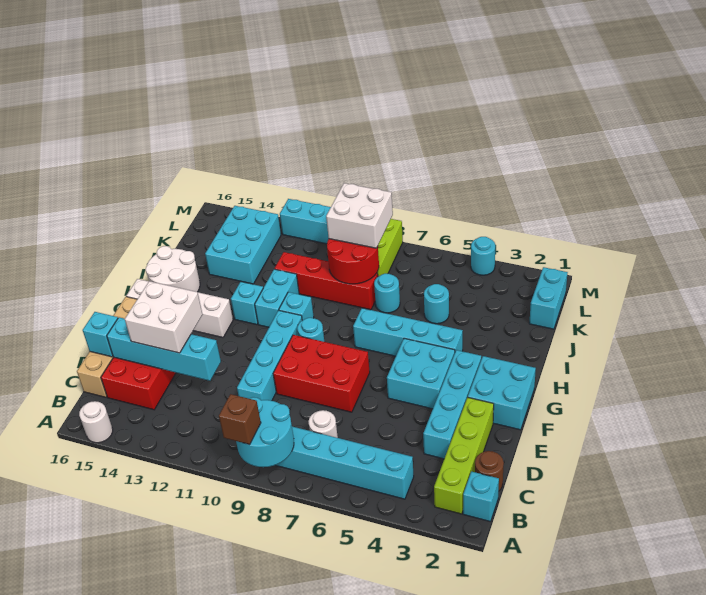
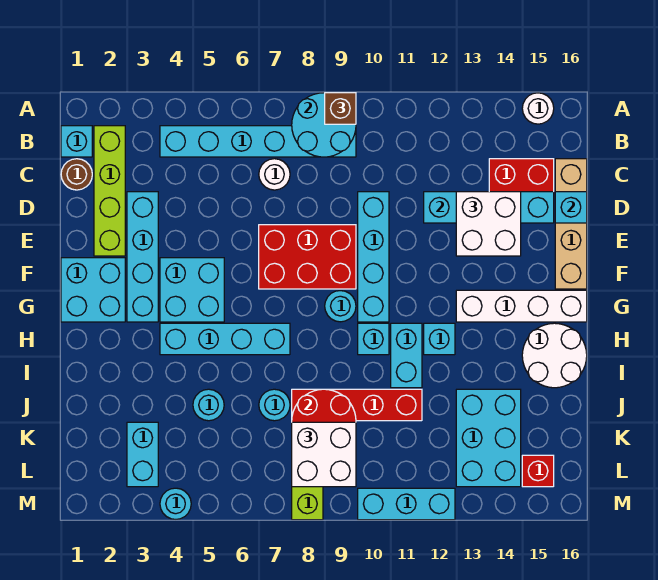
cyan brick K1:L1 level 1 -> cyan brick K3:L3 level 1
none -> red brick L15 level 1

